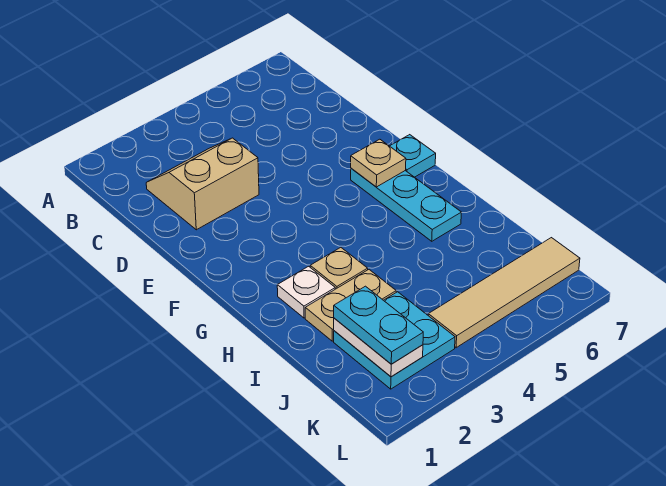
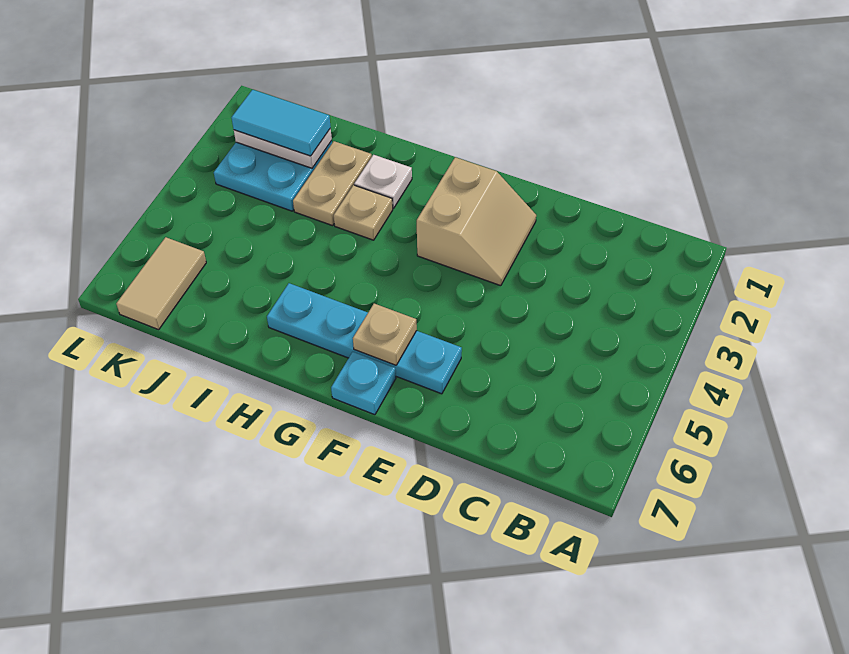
tan slope C2:D3 level 1 top D -> tan slope E2:F3 level 1 top F
cyan plate F6:H6 level 1 -> cyan plate E6:H6 level 1
cyan plate J2:K2 level 3 -> cyan tile J2:K2 level 3
tan tile K4:K7 level 1 -> tan tile K6:K7 level 1

